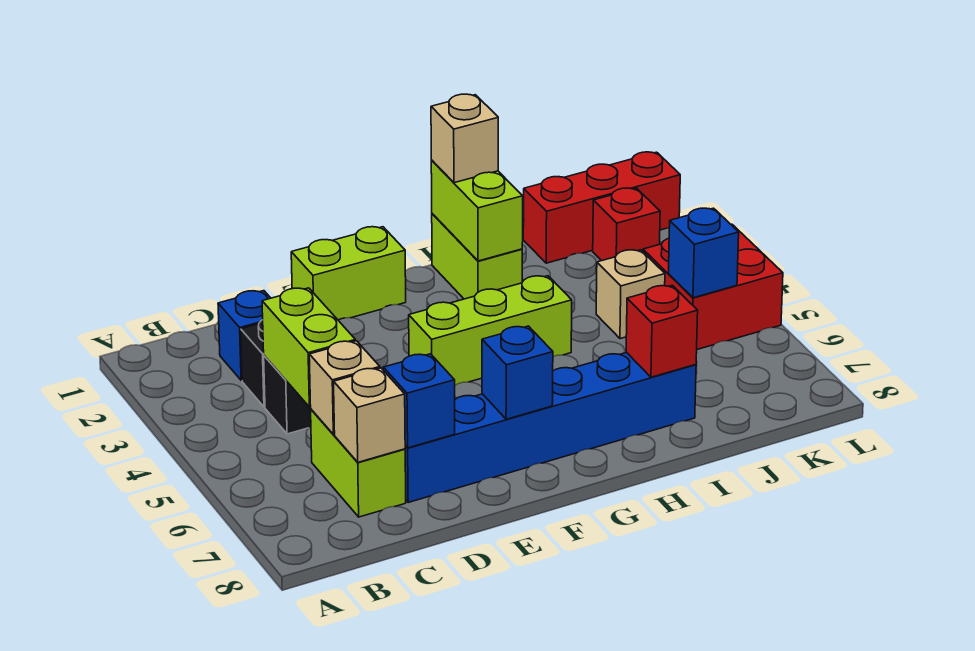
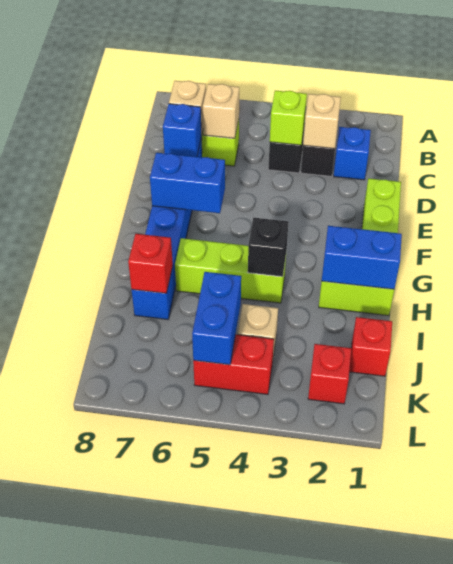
lime brick C4:C5 level 2 -> lime brick C4 level 2
lime brick F4:H4 level 1 -> lime brick H4:H6 level 1
blue brick F7 level 2 -> blue brick F6:F7 level 2
lime brick H1:H2 level 2 -> blue brick H1:H2 level 2
tan brick H1 level 3 -> tan brick C3 level 2
none -> black brick H4 level 2
red brick J1:L1 level 1 -> red brick J1 level 1
red brick K4:L5 level 1 -> red brick K4:K5 level 1
blue brick K5 level 2 -> blue brick J5:K5 level 2

